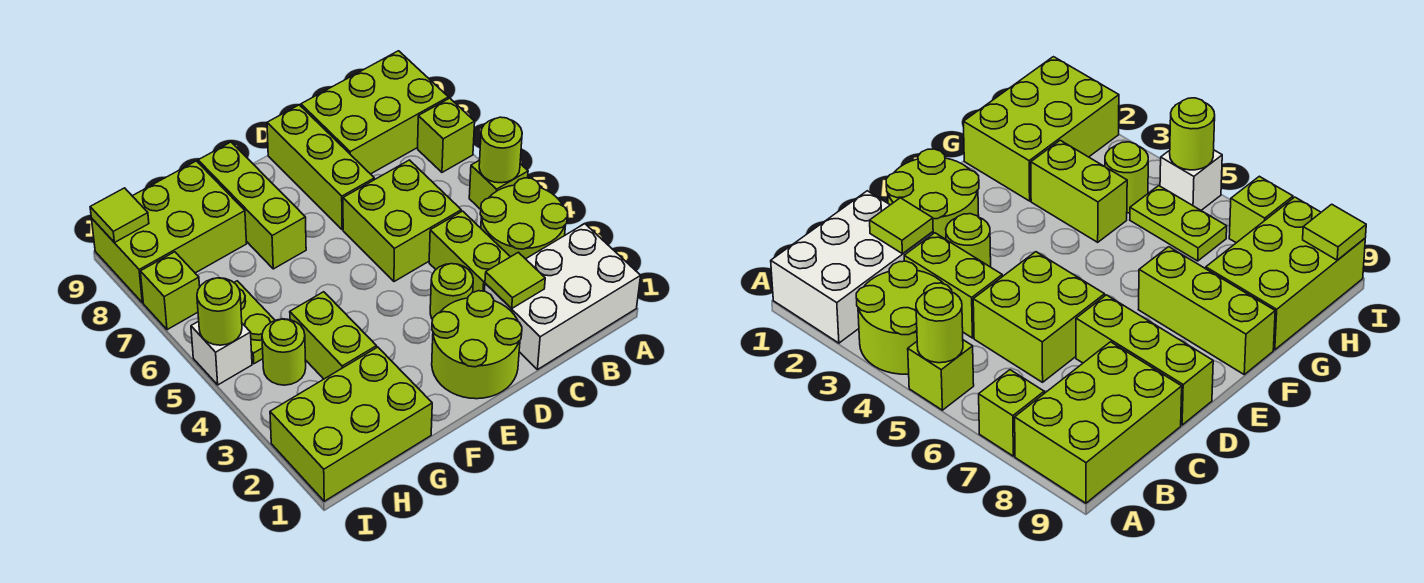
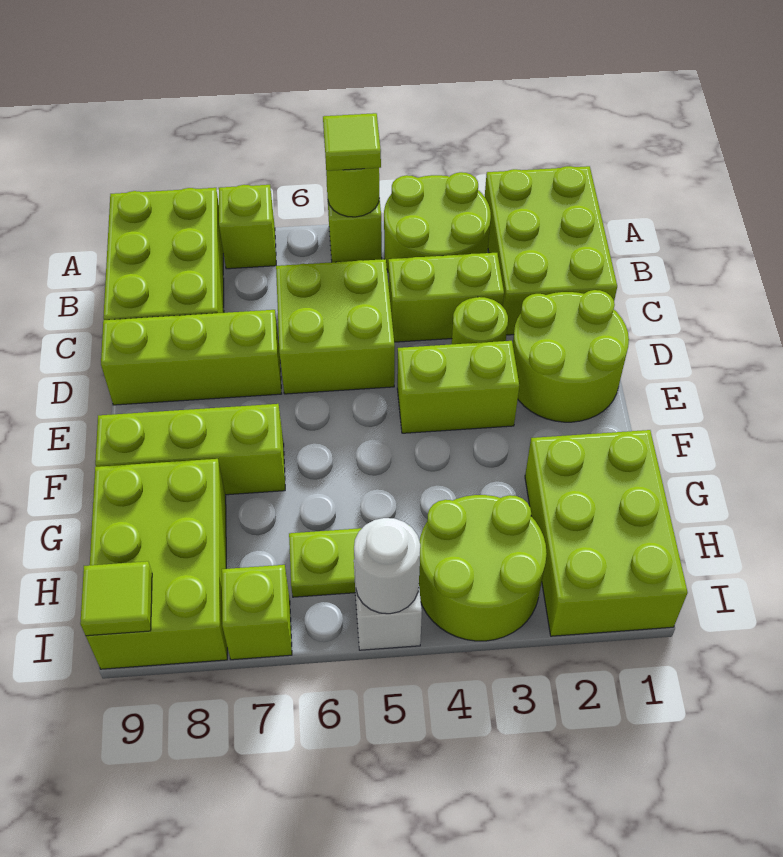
white brick A1:C2 level 1 -> lime brick A1:C2 level 1
lime tile C2 level 2 -> lime tile A5 level 3
lime brick G3:G4 level 1 -> lime brick E3:E4 level 1
lime round brick H4 level 1 -> lime round brick H3:I4 level 1
lime round brick I5 level 2 -> white round brick I5 level 2

